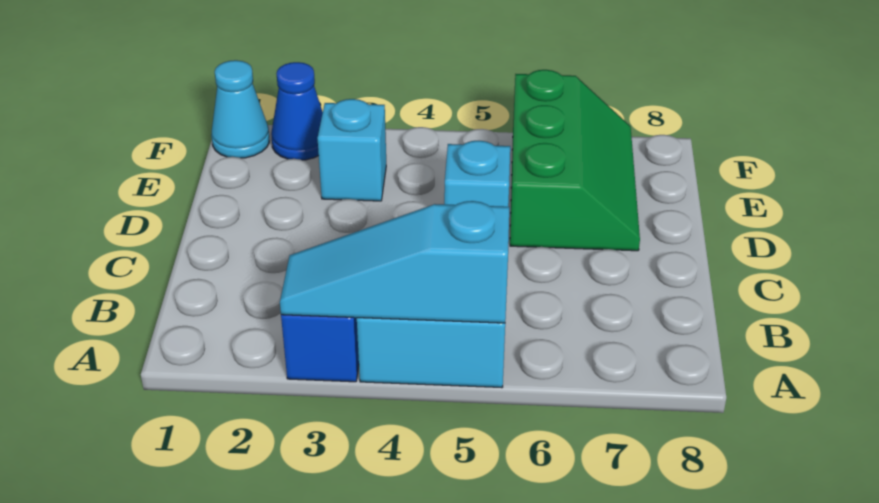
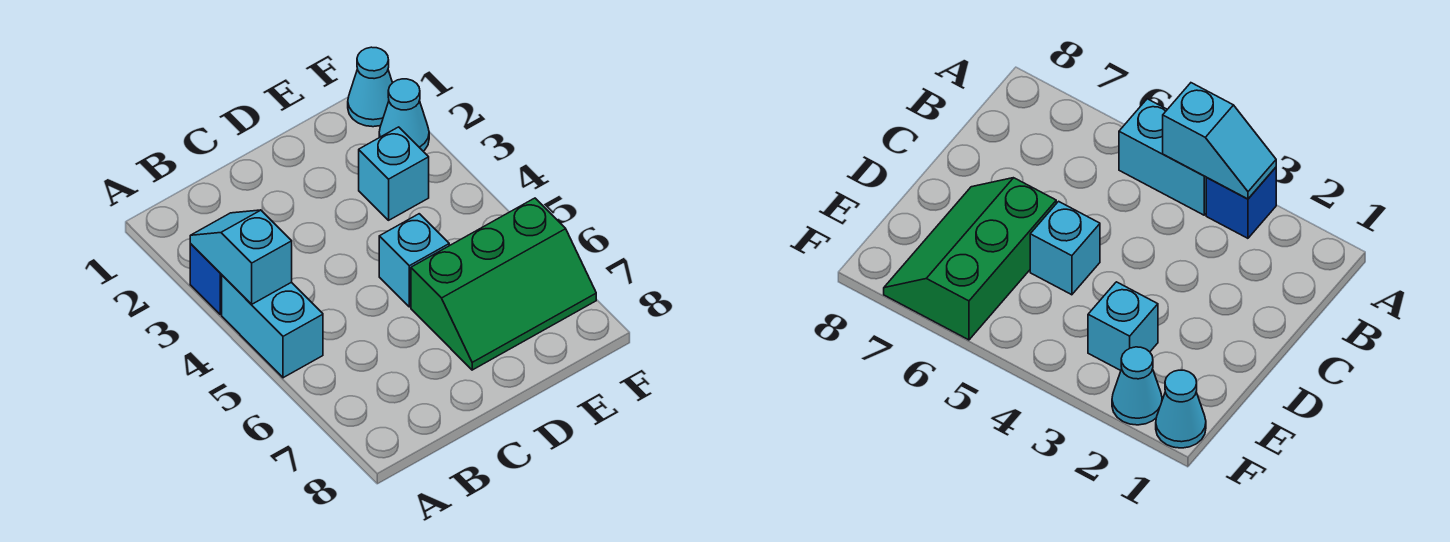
cyan slope A3:A5 level 2 top 5 -> cyan slope A3:A4 level 2 top 4
blue cone F2 level 1 -> cyan cone F2 level 1

